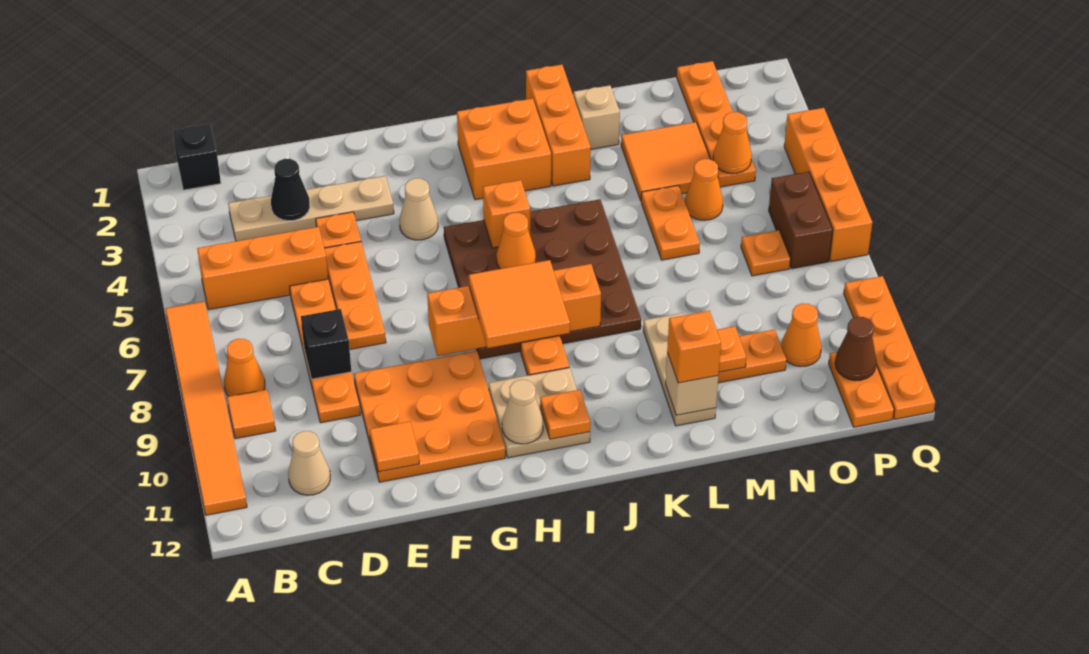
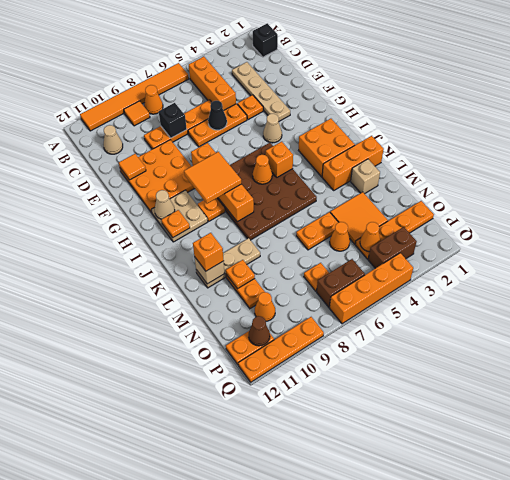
black cone D3 level 2 -> black cone E6 level 2
none -> brown brick P3:P4 level 1

